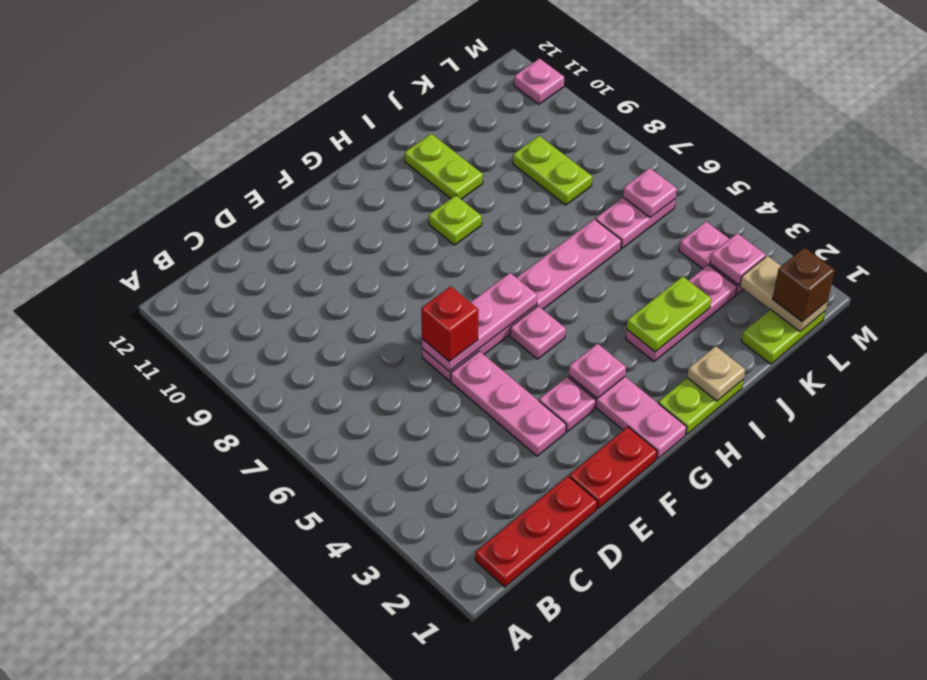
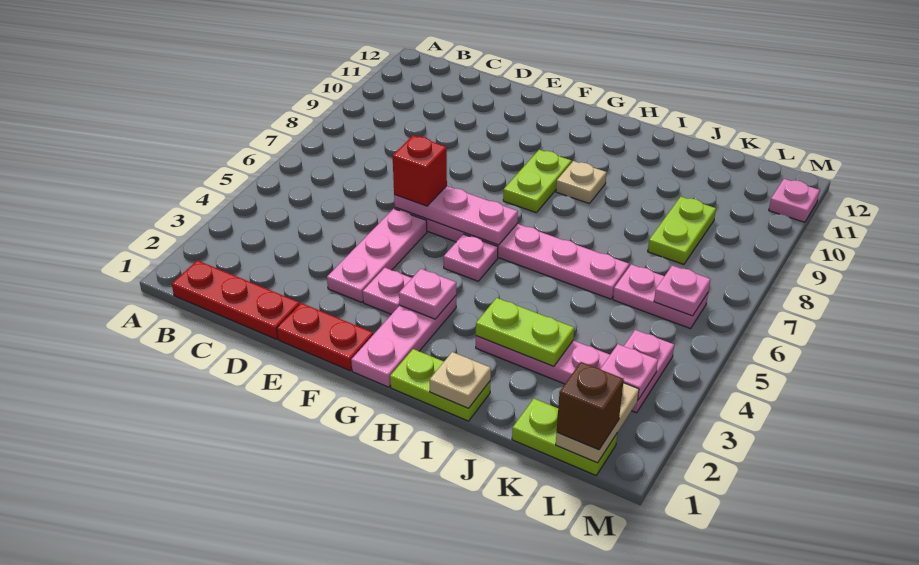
lime plate H9 level 1 -> tan plate H9 level 1
lime plate I10:I11 level 1 -> lime plate G8:G9 level 1

